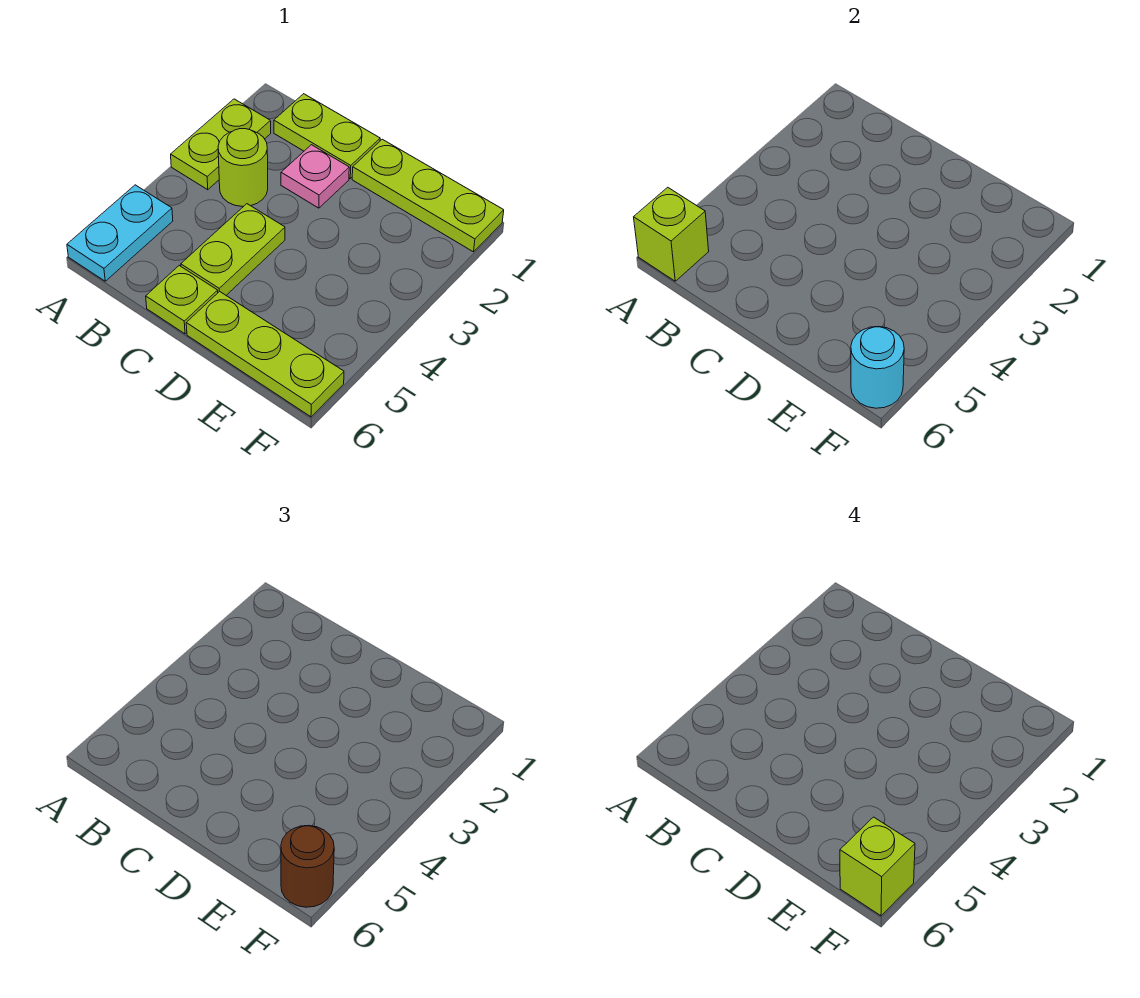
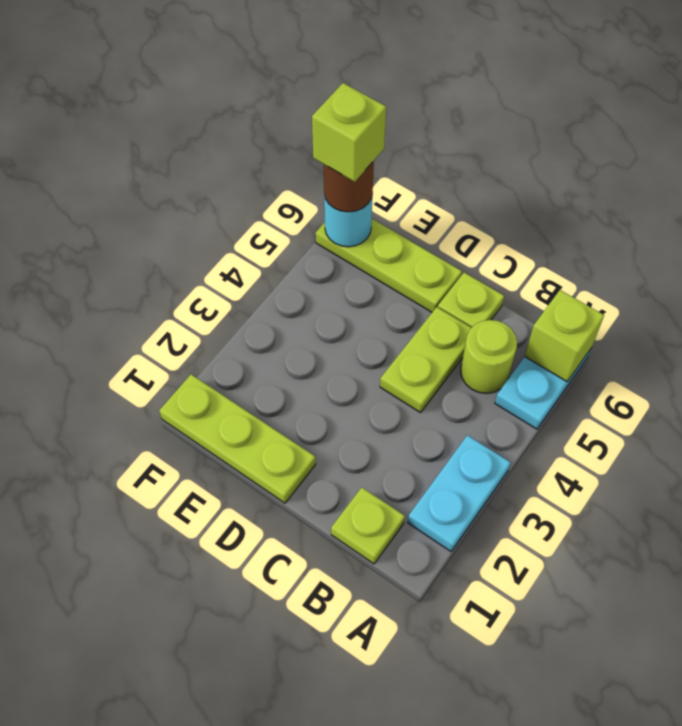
lime plate A2:A3 level 1 -> cyan plate A2:A3 level 1
lime plate B1:C1 level 1 -> lime plate B1 level 1
lime round brick B3 level 1 -> lime round brick B5 level 1
pink plate C2 level 1 -> none

